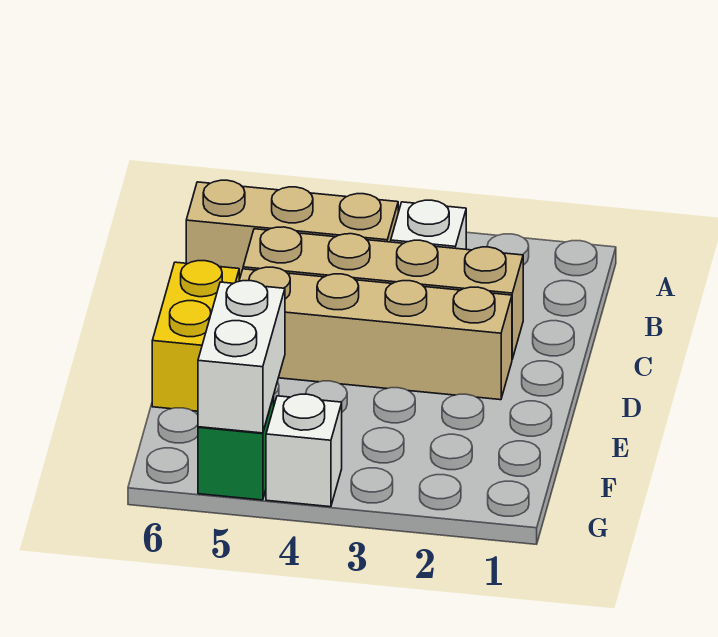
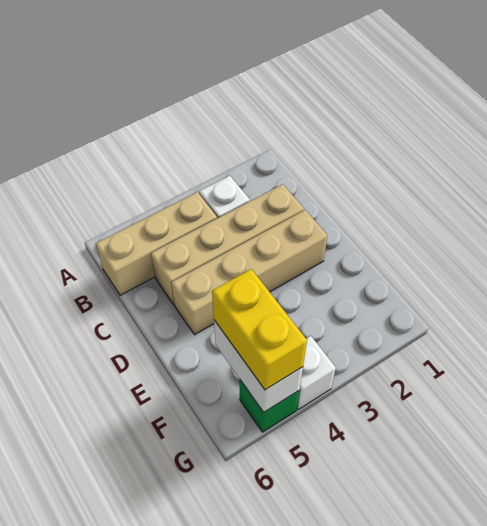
yellow brick D6:E6 level 1 -> yellow brick F5:G5 level 3

